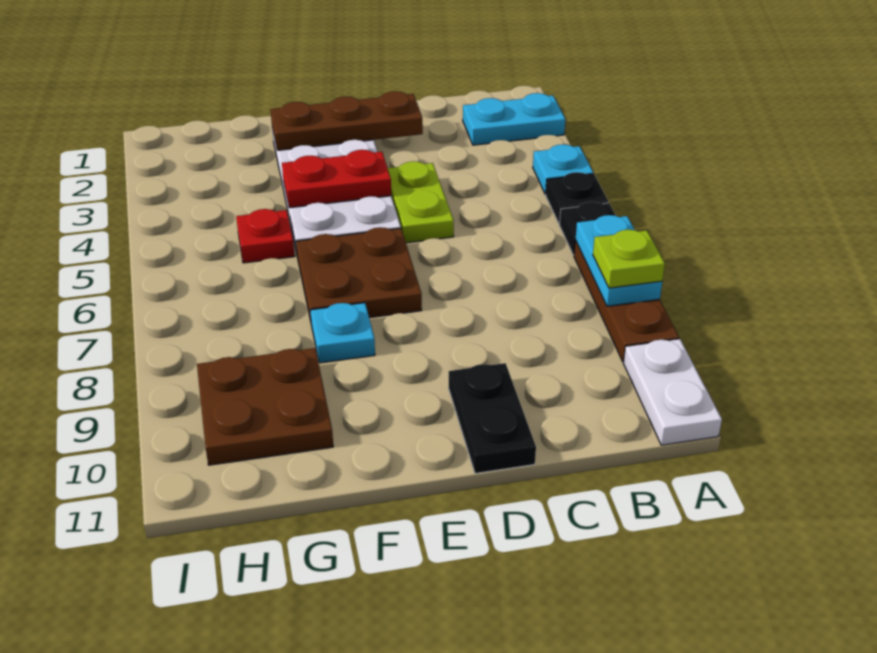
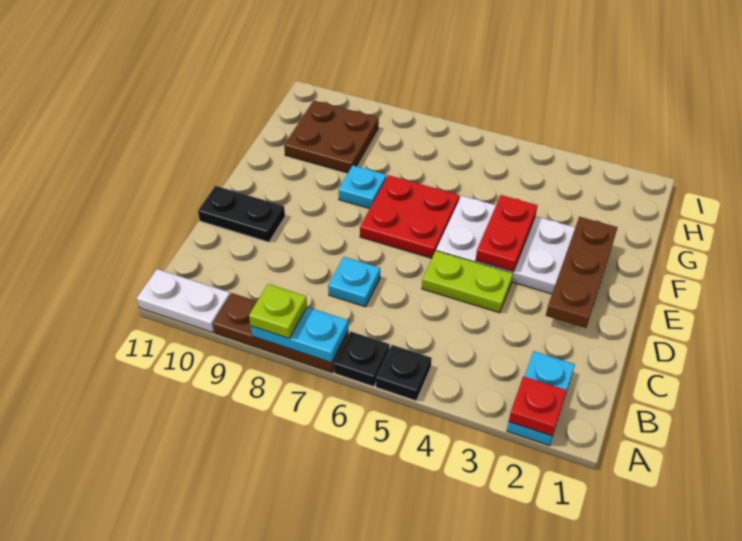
cyan plate A4 level 1 -> cyan plate C7 level 1
brown plate E6:F7 level 1 -> red plate E6:F7 level 1
red plate G5 level 1 -> red plate A2 level 2

